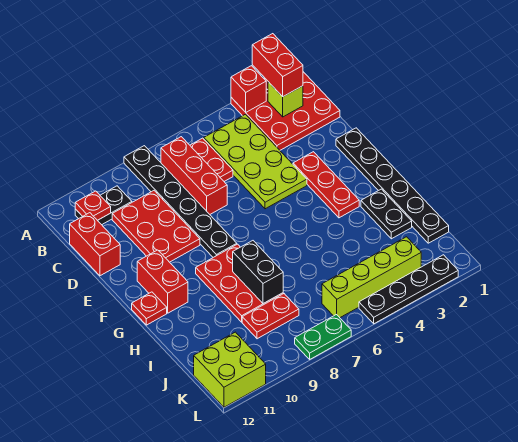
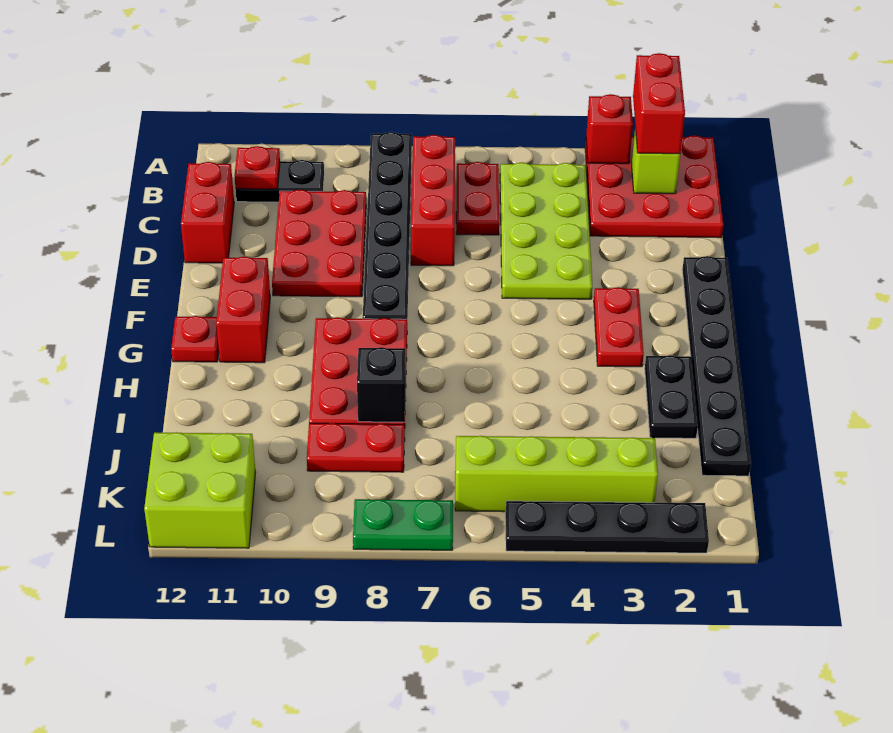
red plate E3:G3 level 1 -> red plate F3:G3 level 1
black brick H8:I8 level 2 -> black brick I8 level 2

